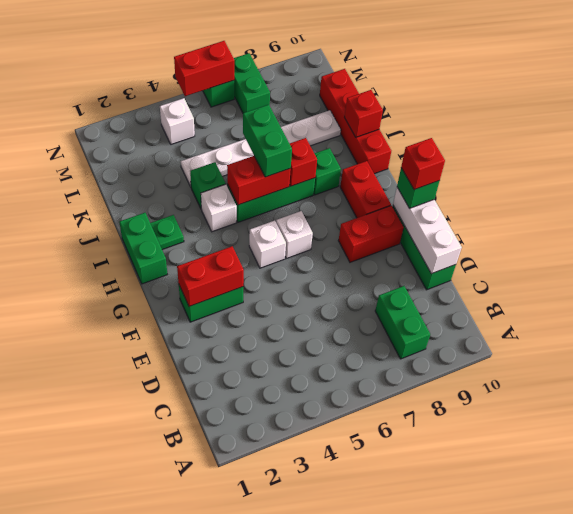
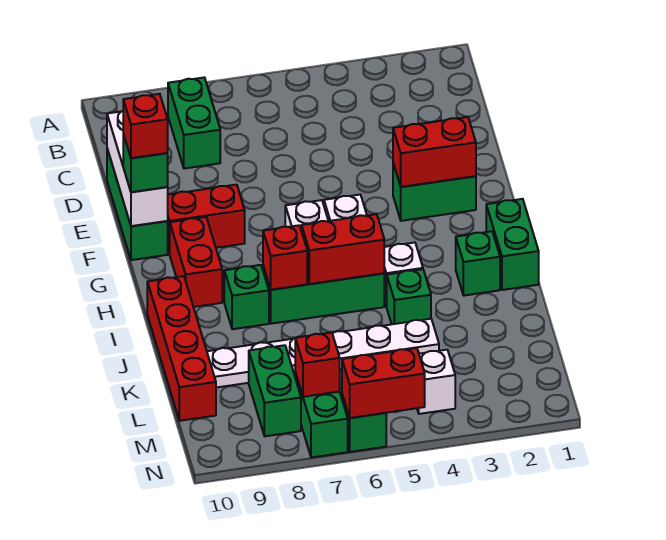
green plate I2 level 1 -> green brick I2 level 1
green brick I6:J6 level 3 -> green brick L8:M8 level 1
red brick J10 level 2 -> red brick M7 level 2

